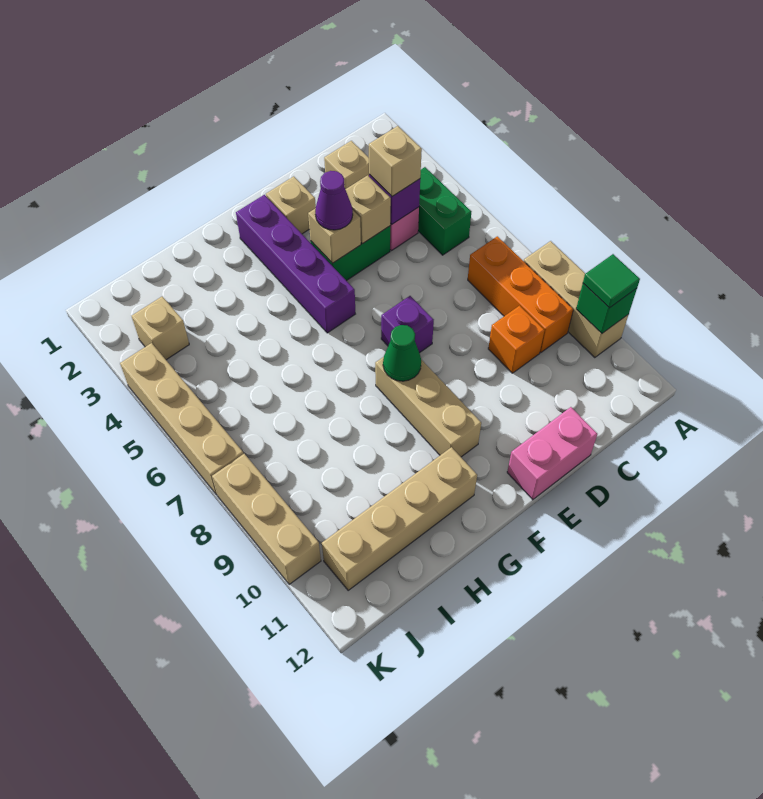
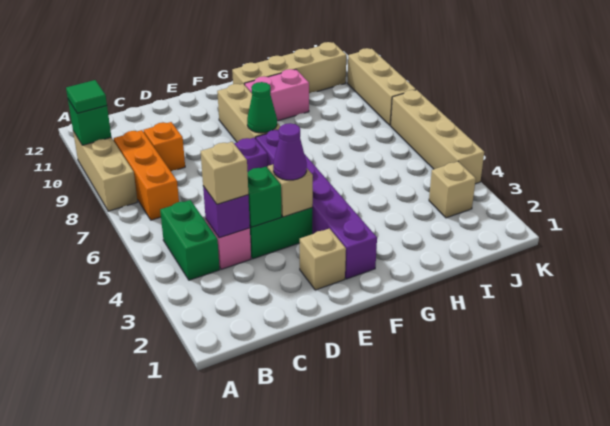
tan brick C2 level 1 -> none
tan brick D4 level 2 -> green brick D4 level 2
pink brick D12:E12 level 1 -> pink brick G10:H10 level 1
purple brick F2:F5 level 1 -> purple brick F2:F7 level 1

